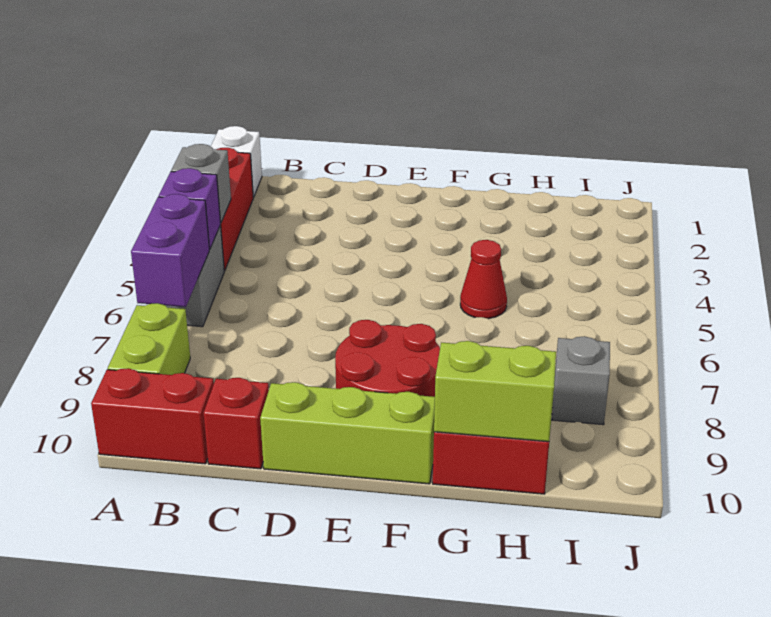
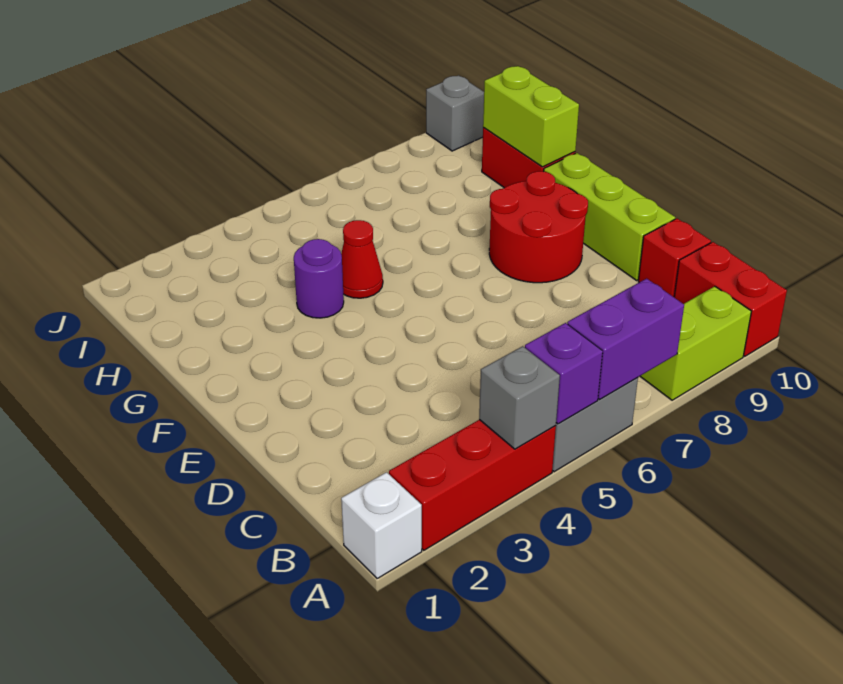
none -> purple round brick G4 level 1
grey brick I8 level 1 -> grey brick J10 level 1

